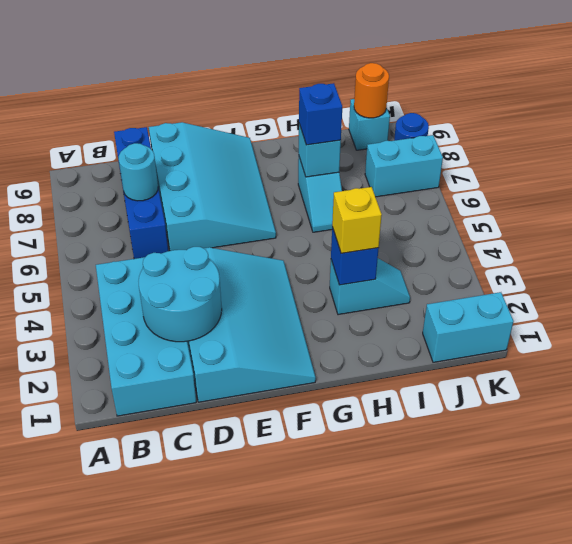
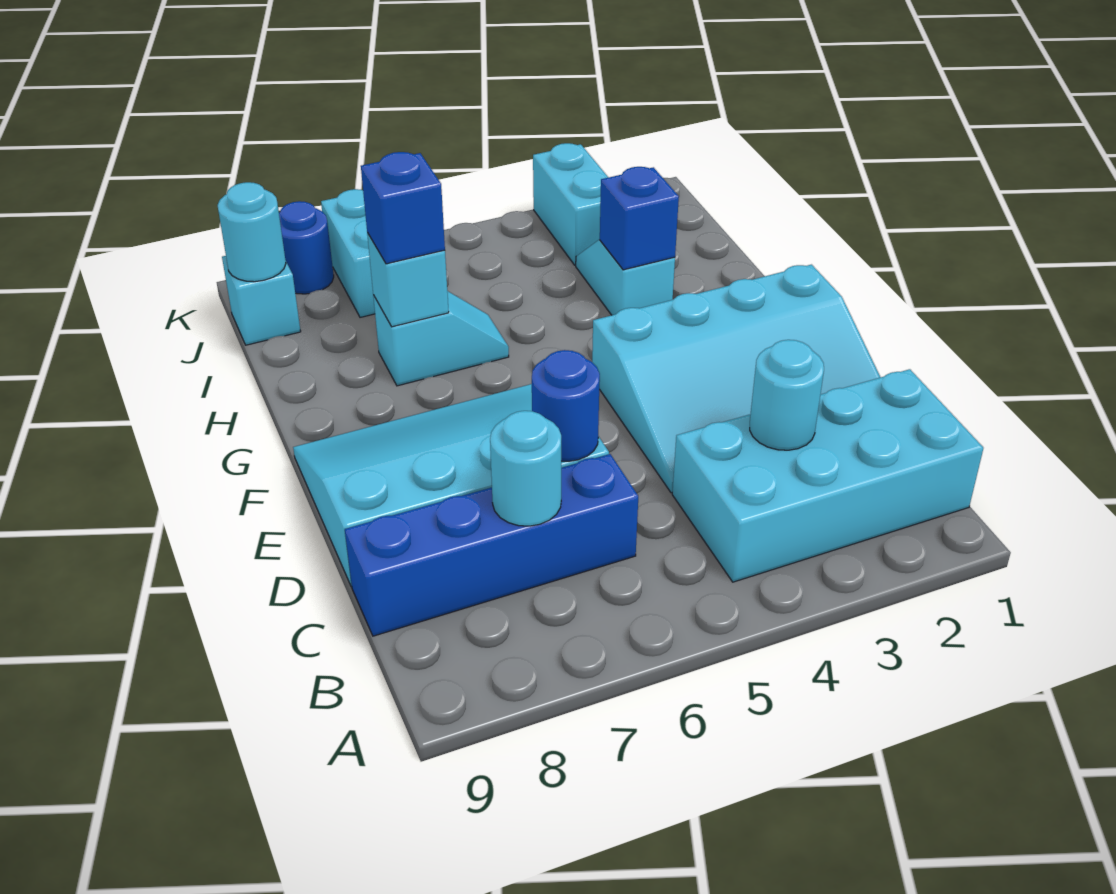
cyan round brick C2:D3 level 2 -> cyan round brick C3 level 2
cyan slope D1:F4 level 1 top D -> cyan slope D1:F4 level 1 top F
none -> blue round brick D6 level 2
yellow brick H3 level 3 -> none
cyan brick J1:K1 level 1 -> cyan brick J3:K3 level 1
orange round brick J9 level 2 -> cyan round brick J9 level 2

